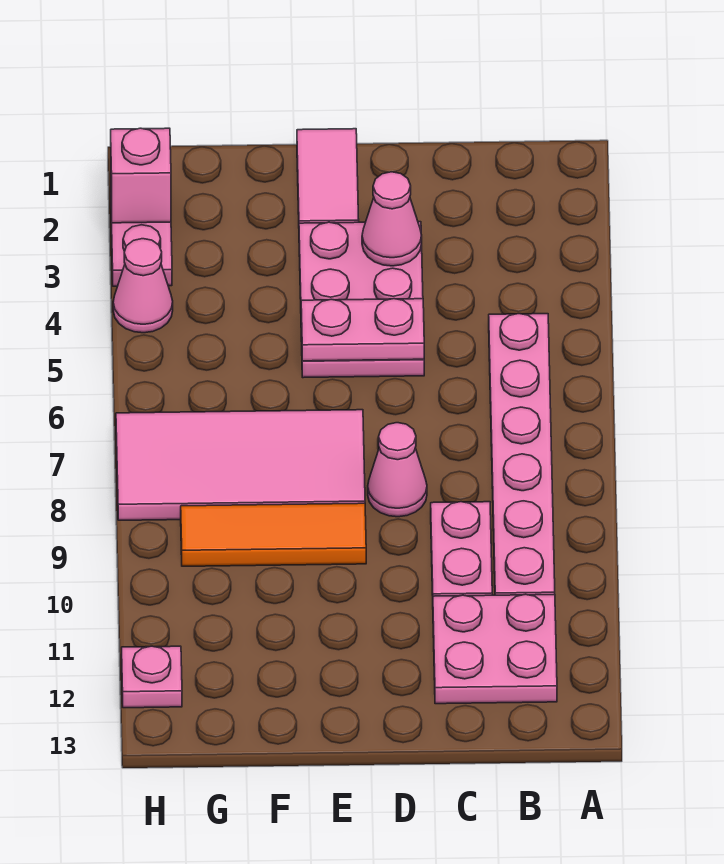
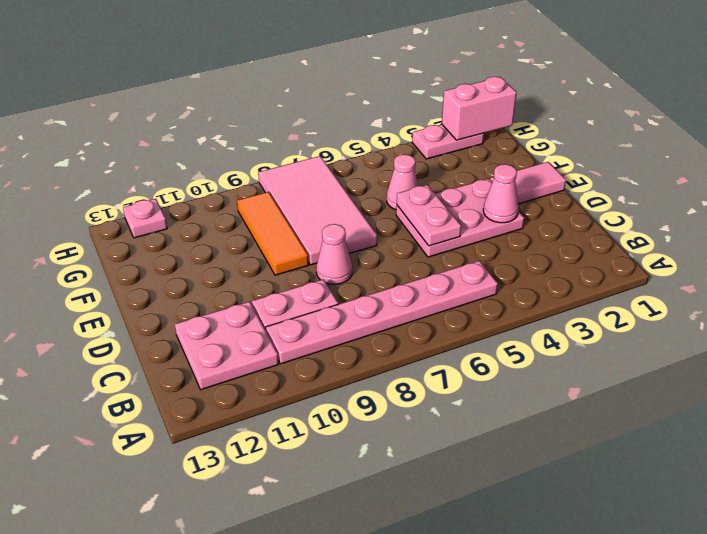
pink brick H2 level 2 -> pink brick H1:H2 level 2
pink cone H4 level 1 -> pink cone F5 level 1

